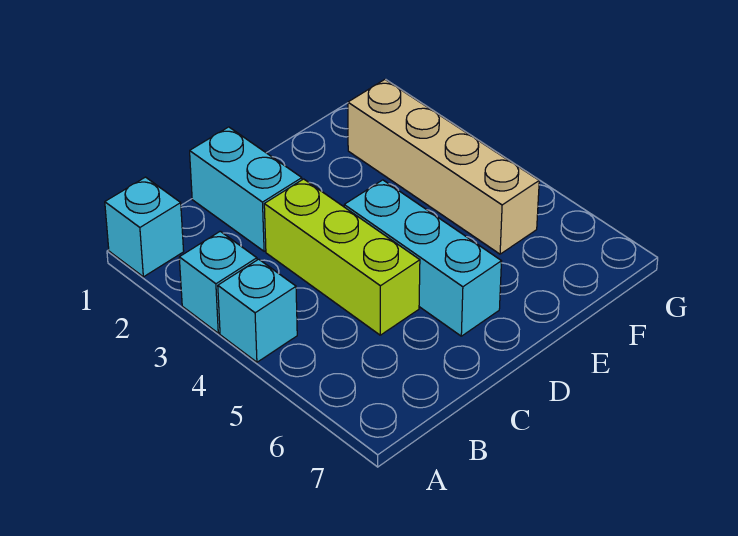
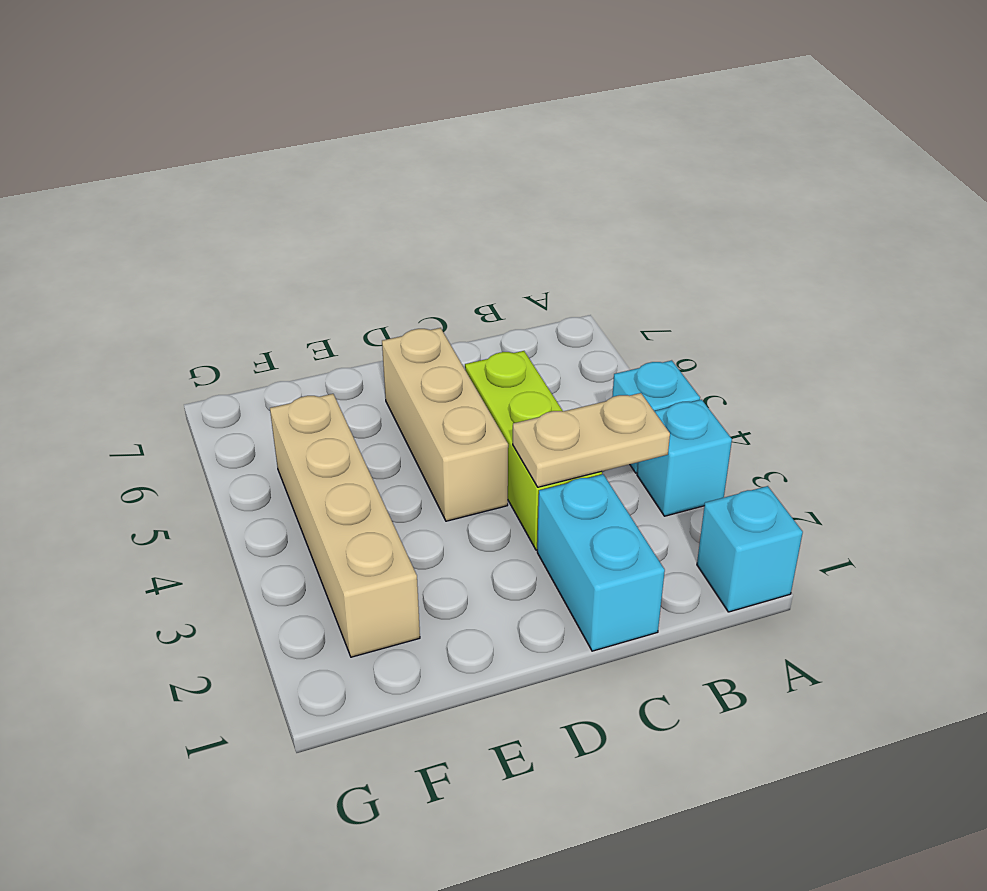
none -> tan plate B3:C3 level 2
cyan brick D4:D6 level 1 -> tan brick D4:D6 level 1

